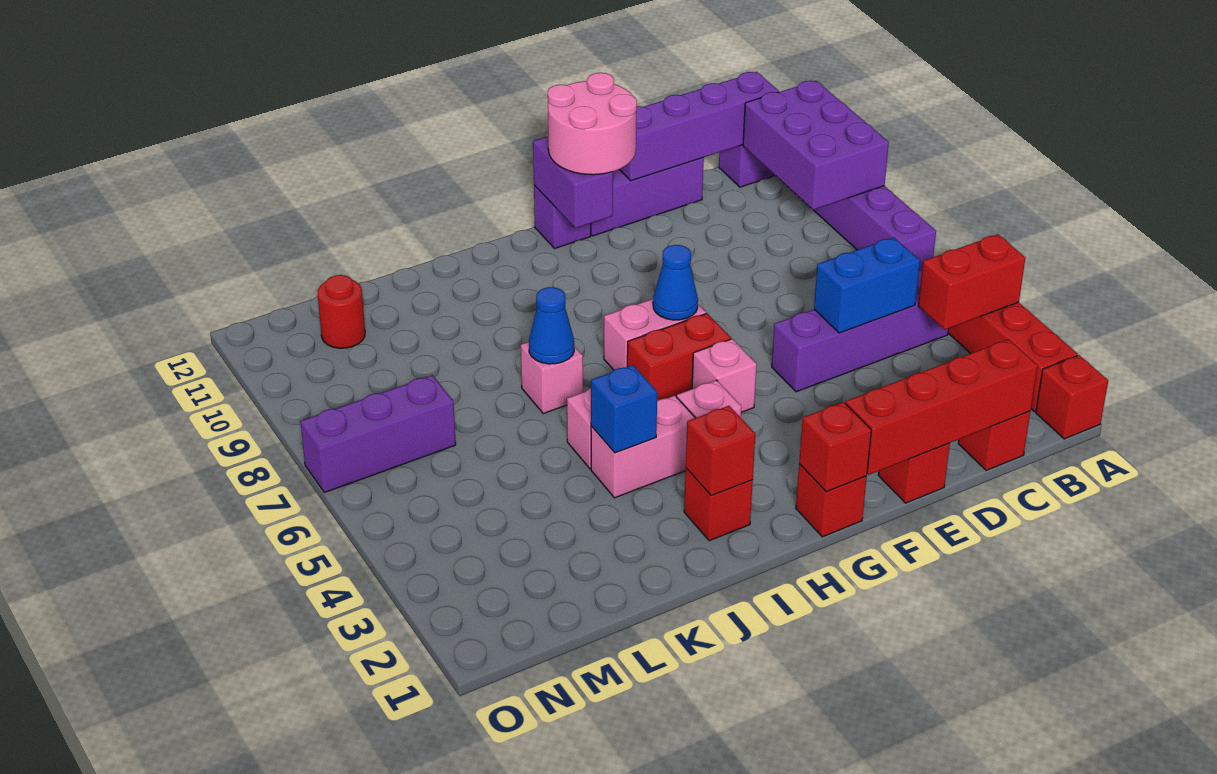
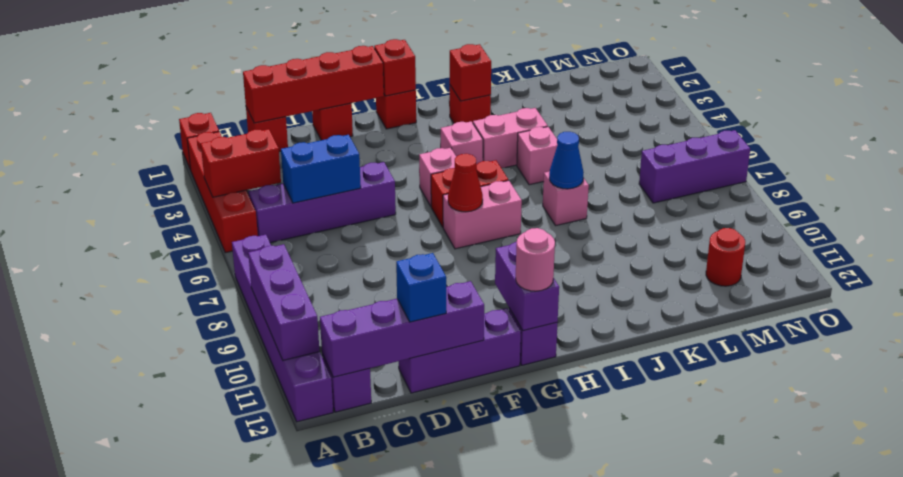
purple brick A9:B11 level 2 -> purple brick A9:A11 level 2
pink round brick F11:G12 level 3 -> pink round brick G12 level 3
blue cone G7 level 2 -> red cone G7 level 2
blue brick J4 level 2 -> blue brick D12 level 3

